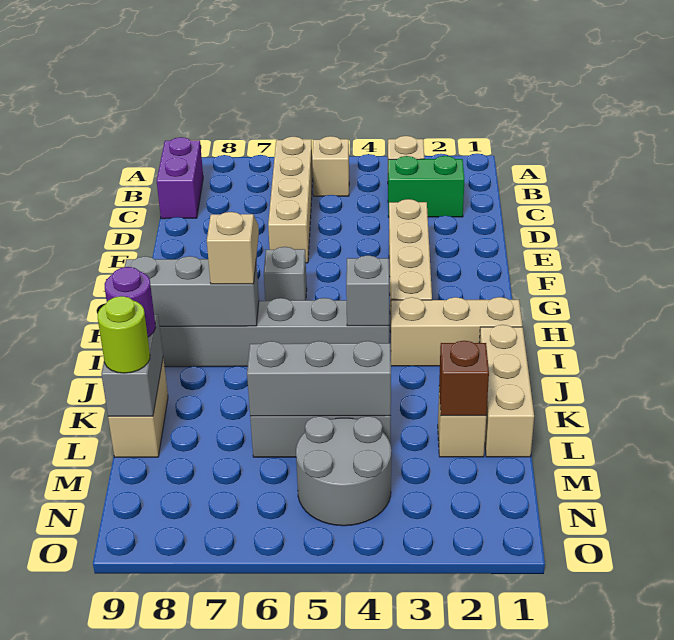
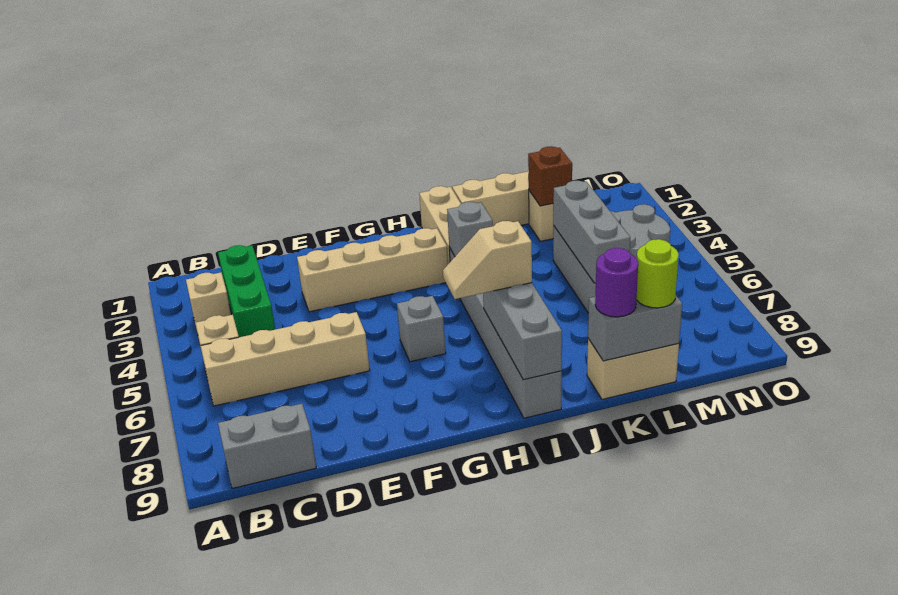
purple brick B9:C9 level 1 -> grey brick B9:C9 level 1
green brick C2:C3 level 1 -> green brick C2:C4 level 1

